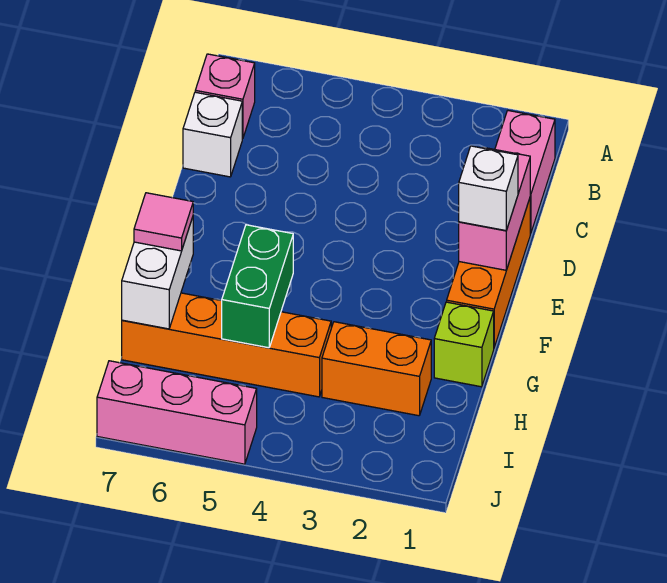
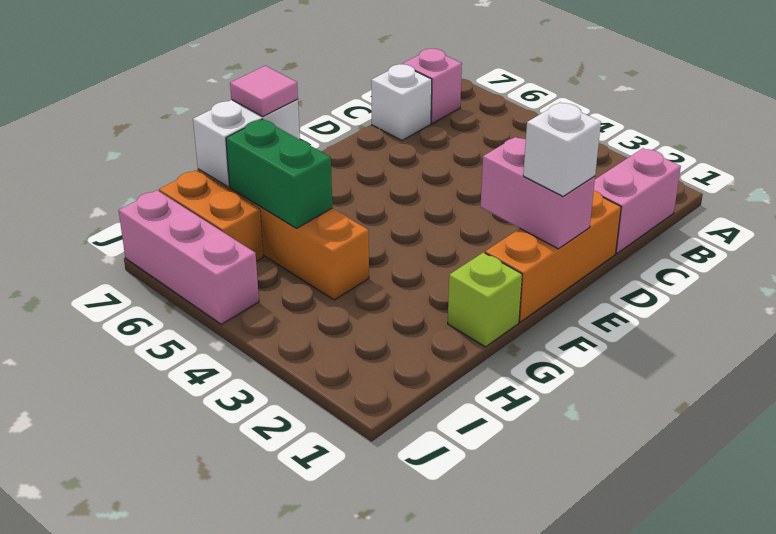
pink brick D1:E1 level 2 -> pink brick E1:E2 level 2
green brick G5:H5 level 2 -> green brick H5:H6 level 2
orange brick H2:H3 level 1 -> orange brick I6:I7 level 1

